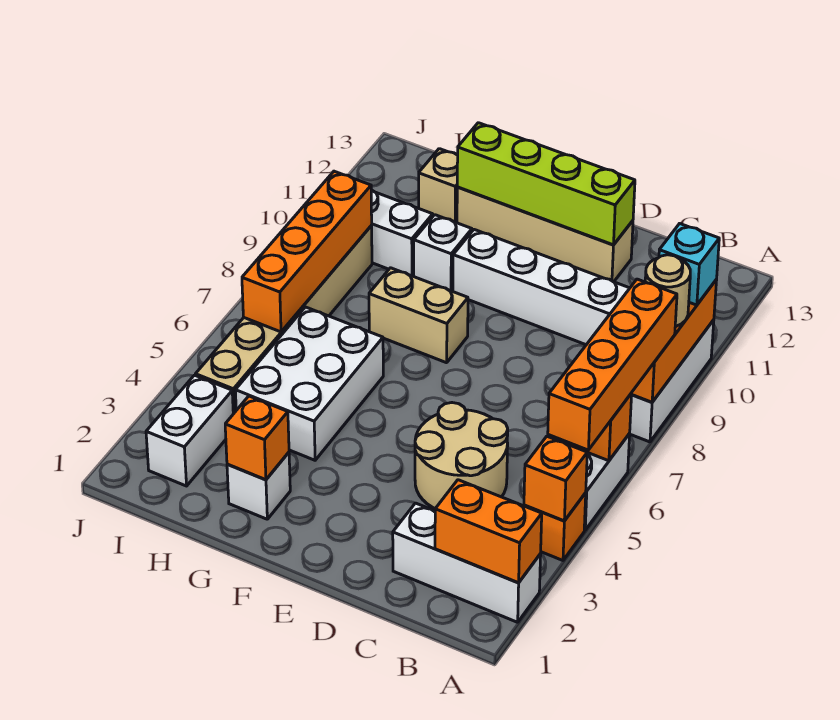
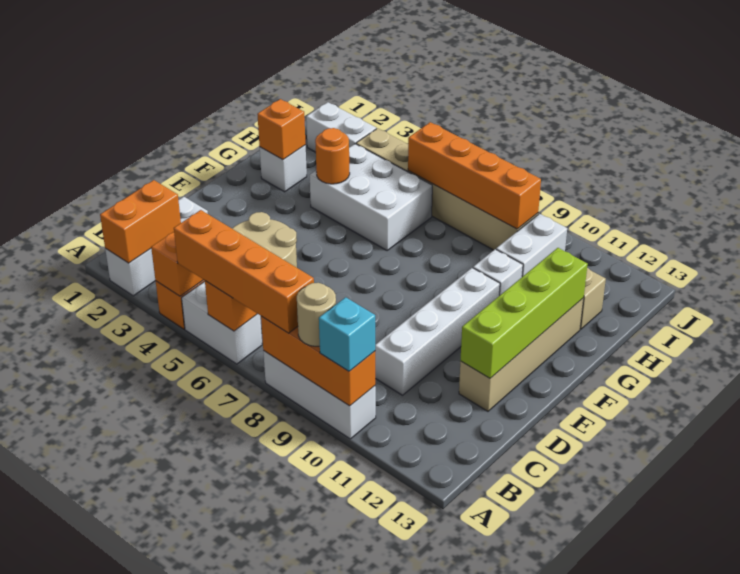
tan brick F8:G8 level 1 -> none
none -> orange round brick G4 level 2

